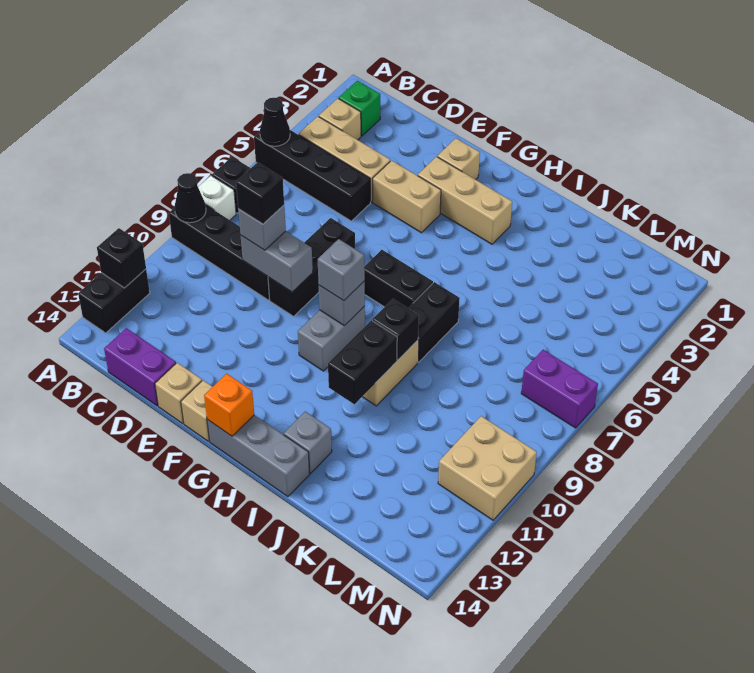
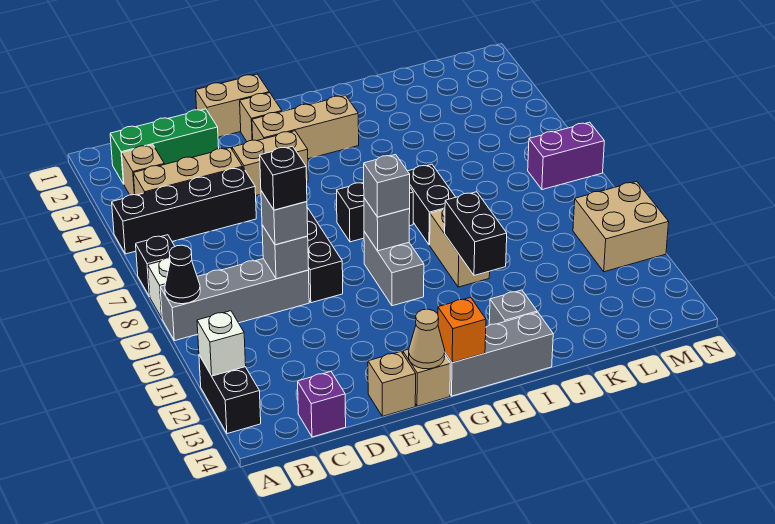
black cone A5 level 2 -> none
black brick A9:D9 level 1 -> grey brick A9:D9 level 1
black brick A12 level 2 -> white brick A12 level 2
green brick B2 level 1 -> green brick B2:D2 level 1
purple brick C14:D14 level 1 -> purple brick C14 level 1
grey brick D9:E9 level 2 -> grey brick D9 level 2
none -> tan brick E1:F1 level 1
none -> tan cone F14 level 2
black brick I9 level 2 -> none

